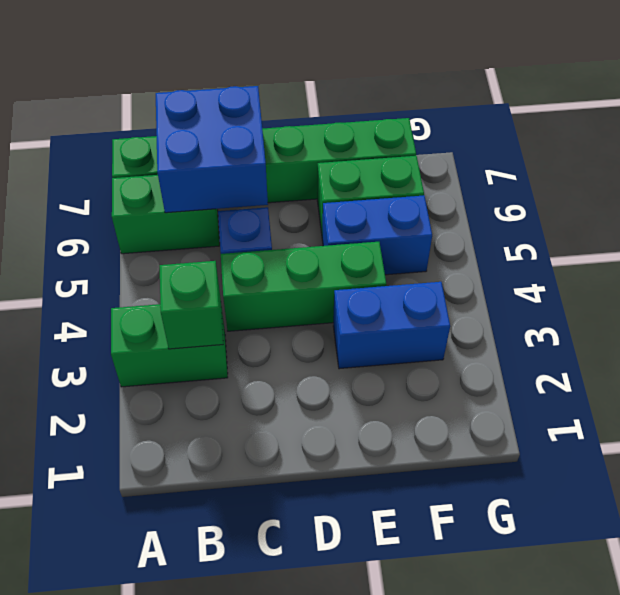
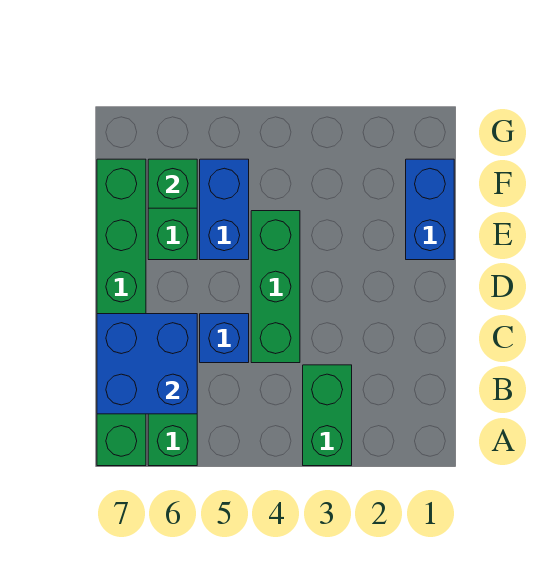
green brick B3 level 2 -> green brick F6 level 2
blue brick E3:F3 level 1 -> blue brick E1:F1 level 1

